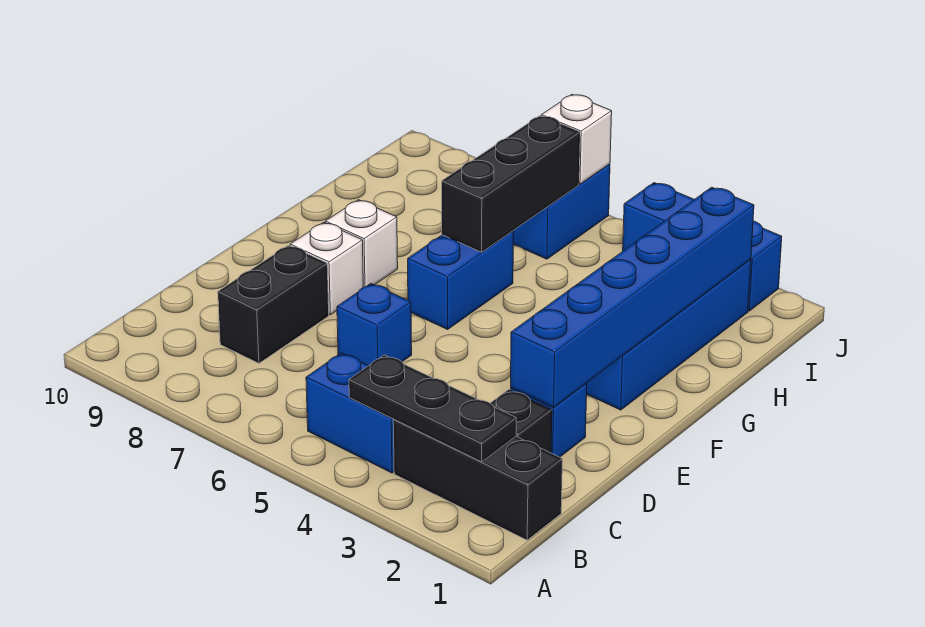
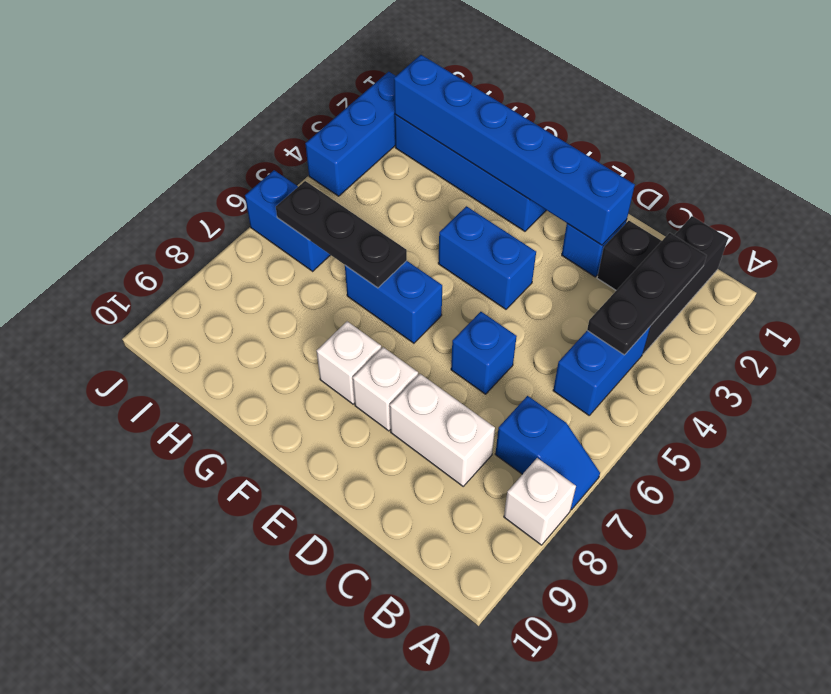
none -> blue slope A7:B7 level 1 top B
black brick C8:D8 level 1 -> white brick C8:D8 level 1
none -> blue brick E4:F4 level 1
black brick G6:I6 level 2 -> black plate G6:I6 level 2
white brick J6 level 2 -> white brick A8 level 1

